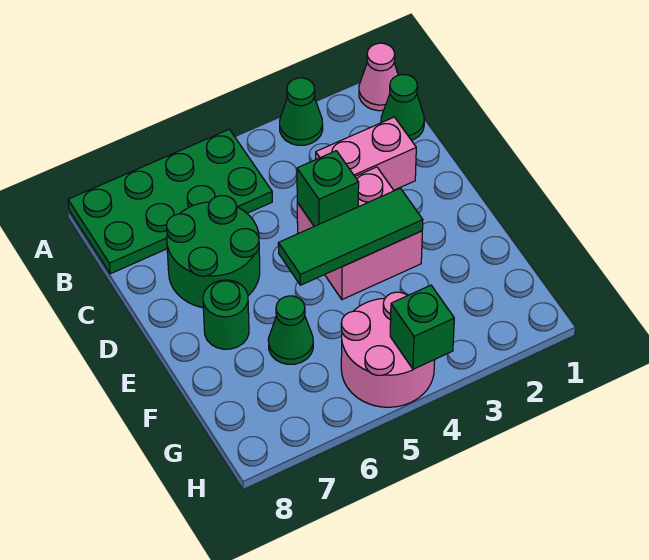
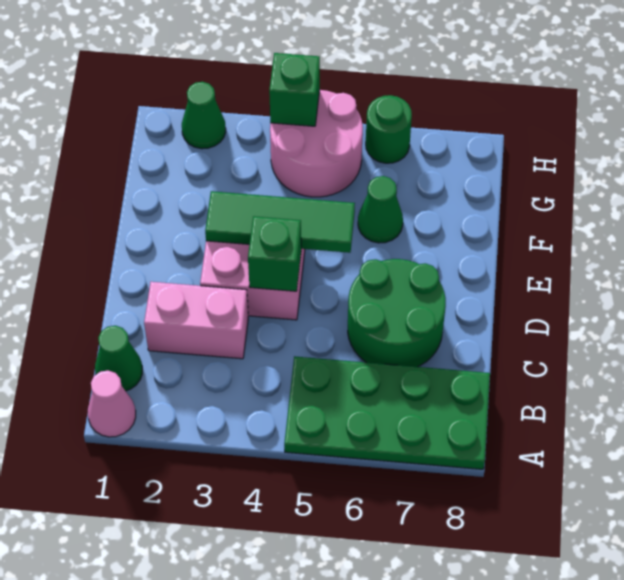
green cone A3 level 1 -> green cone H2 level 1
green round brick E7 level 1 -> green round brick H6 level 1

